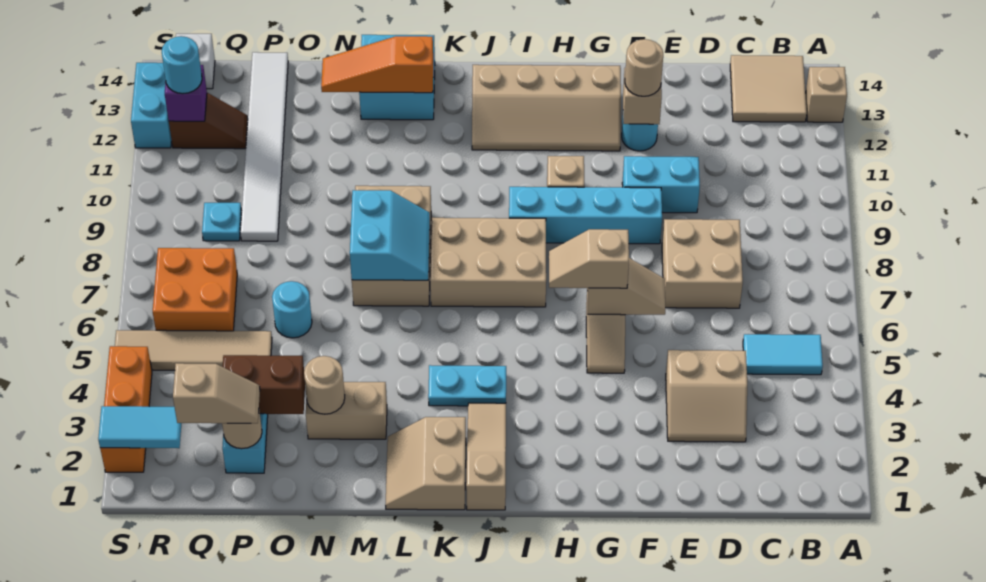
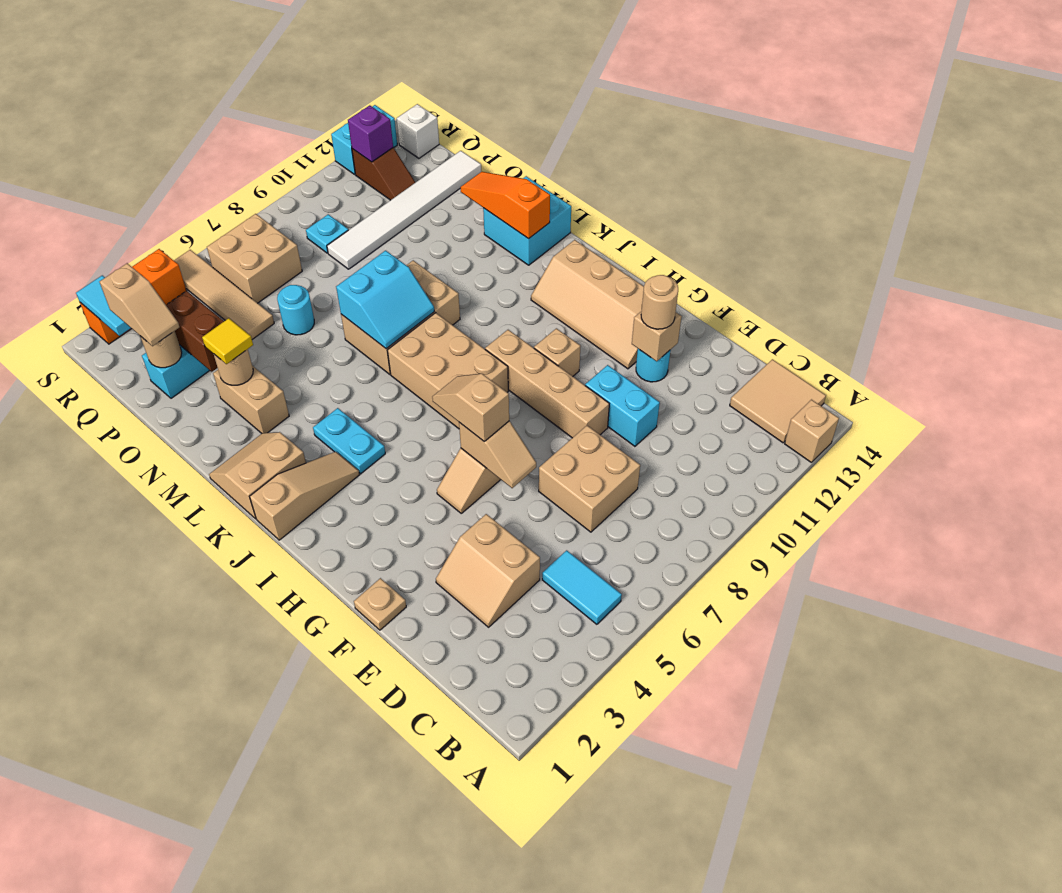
none -> tan plate F1 level 1
cyan brick F9:I9 level 1 -> tan brick F9:I9 level 1
none -> yellow tile N3 level 3
orange brick Q6:R7 level 1 -> tan brick Q6:R7 level 1
cyan round brick R12 level 3 -> none

